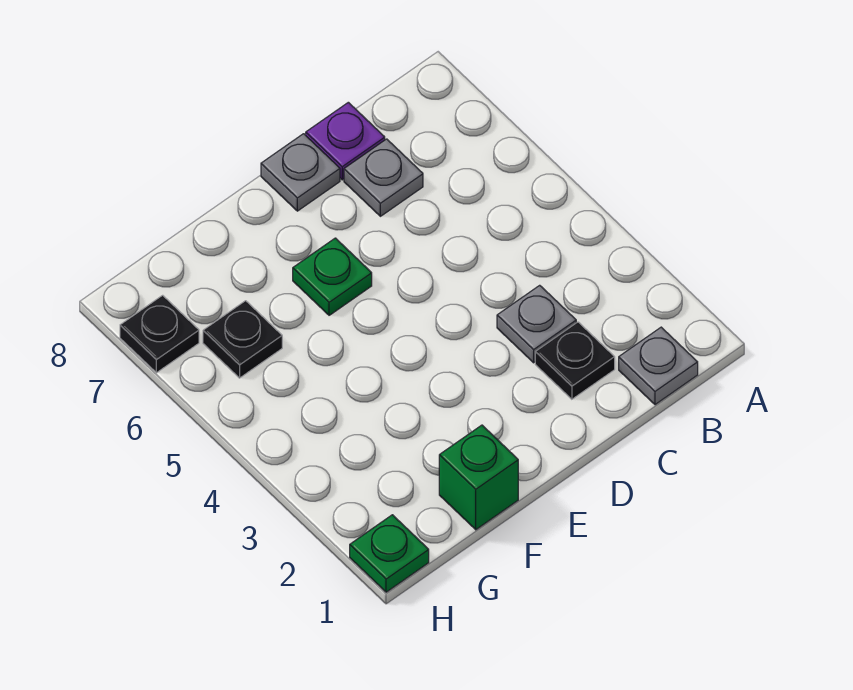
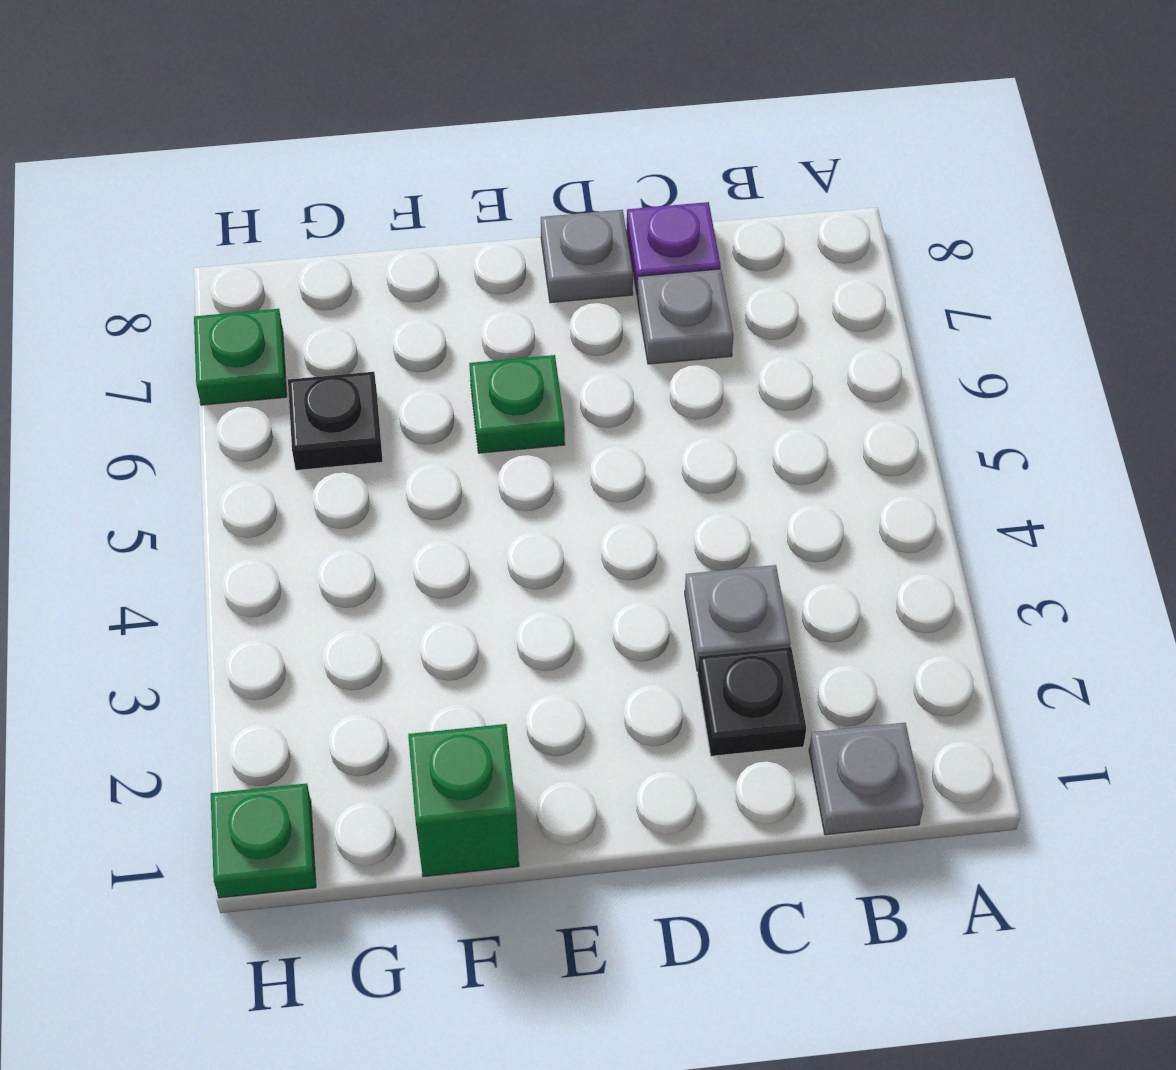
black plate H7 level 1 -> green plate H7 level 1

